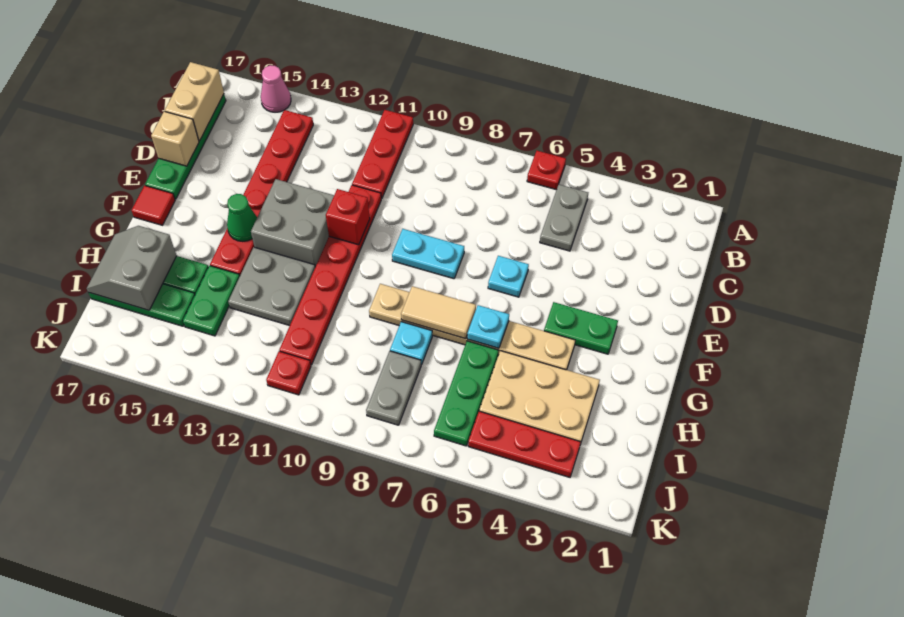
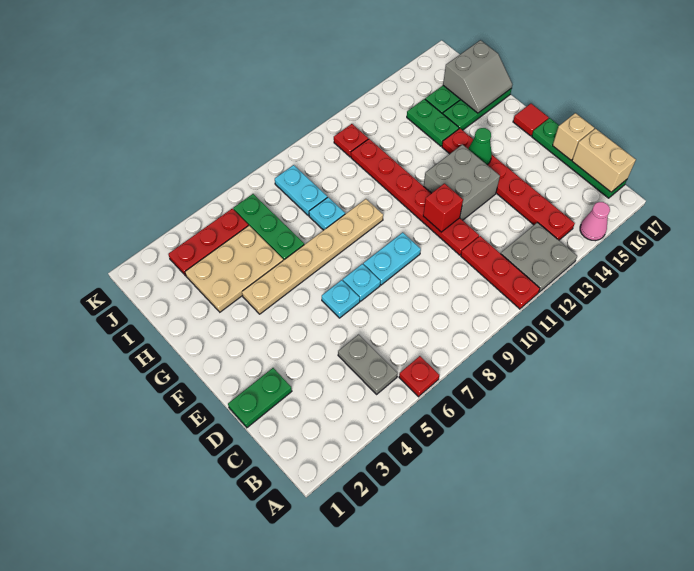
green plate F3:F4 level 1 -> green plate D1:D2 level 1
cyan plate G6 level 2 -> cyan plate E7 level 1
tan tile G7:G8 level 2 -> none
grey plate G12:H13 level 1 -> grey plate A12:B13 level 1
grey slope H16:I17 level 2 top 16 -> grey slope H16:I17 level 2 top I
grey plate I8:J8 level 1 -> cyan plate I8:J8 level 1

